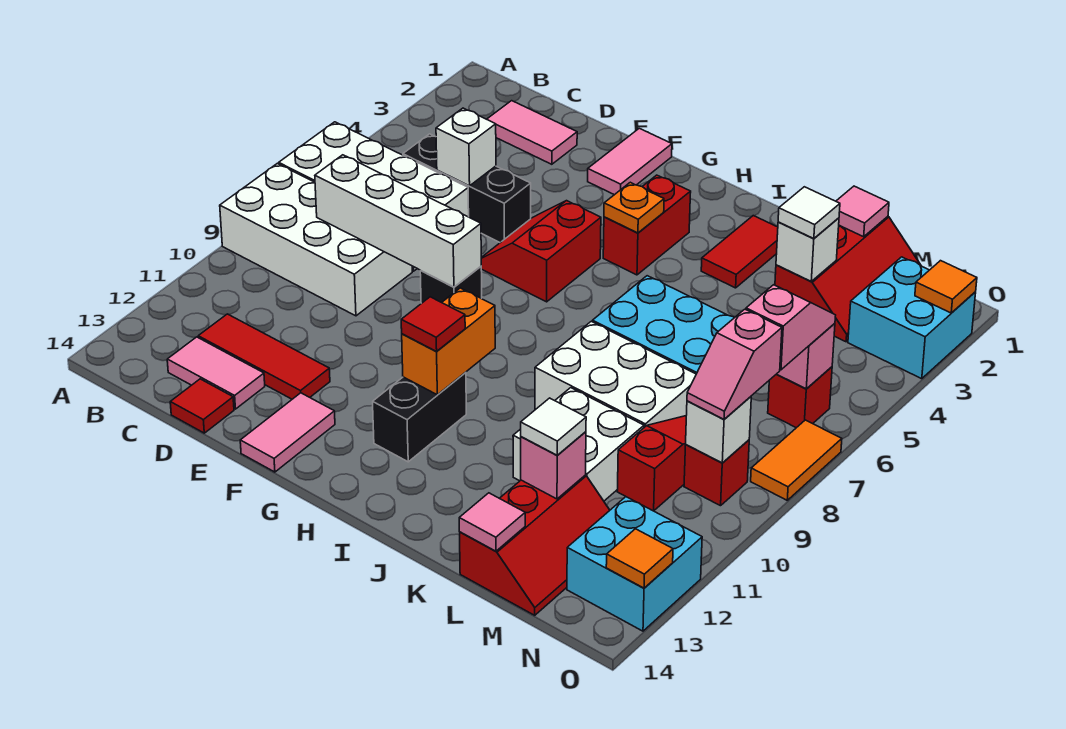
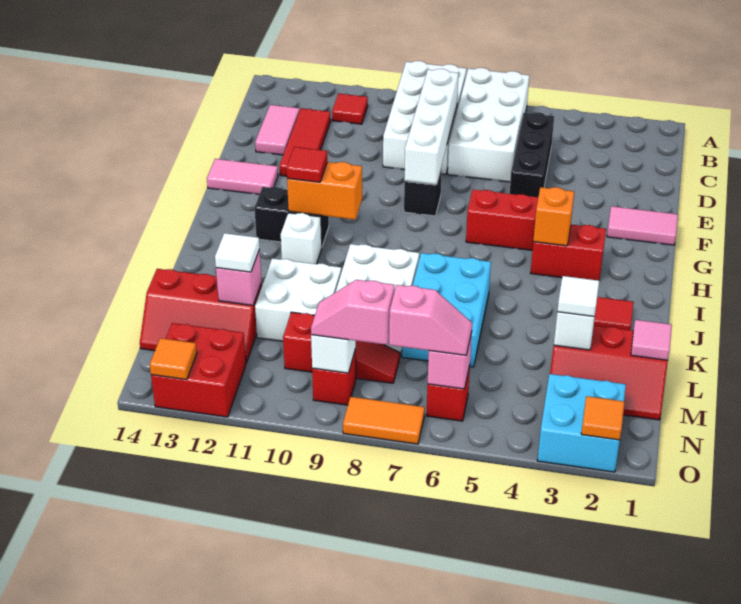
pink tile C2:D2 level 1 -> none
white brick D5 level 2 -> white brick I11 level 1
red tile D14 level 1 -> red tile B11 level 1
orange plate H4 level 2 -> orange brick H4 level 2
pink tile L14 level 2 -> none
cyan brick N12:O13 level 1 -> red brick N12:O13 level 1

